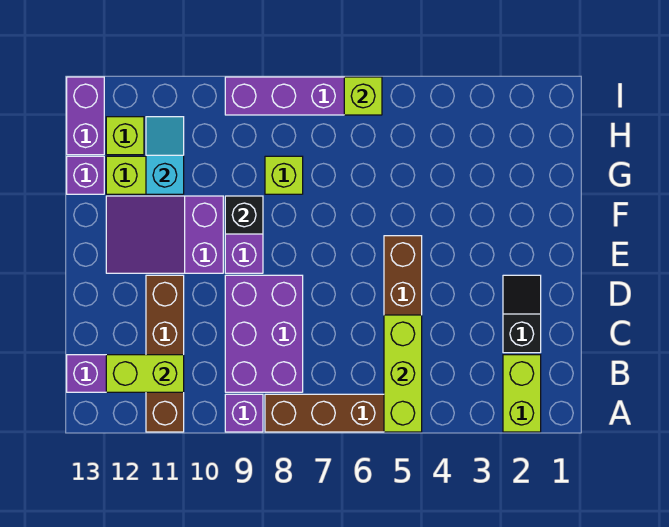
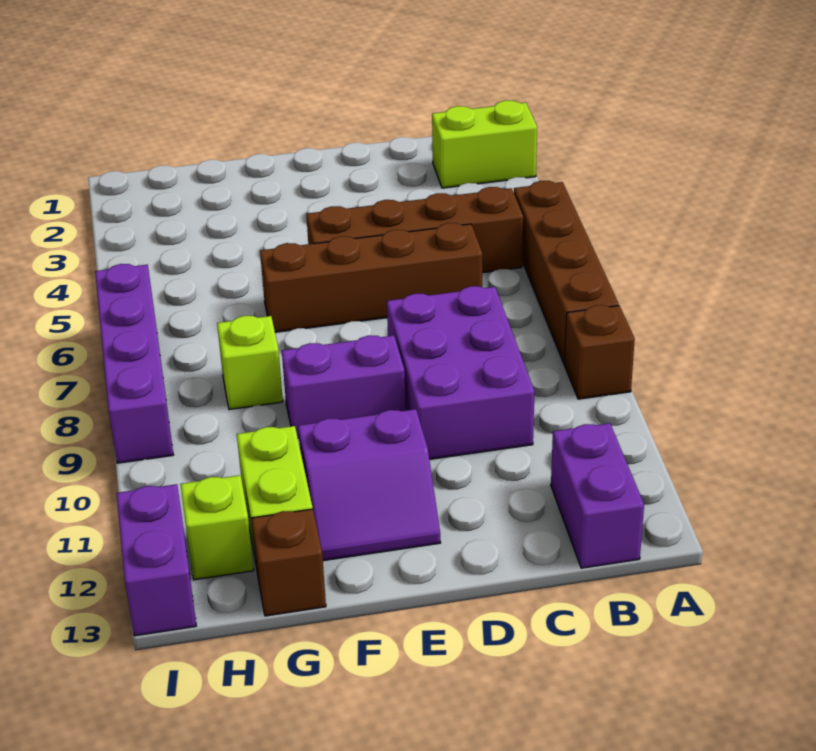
lime brick A5:C5 level 2 -> none
purple brick A9 level 1 -> brown brick A9 level 1
brown brick A11:D11 level 1 -> brown brick C6:F6 level 1
purple brick B8:D9 level 1 -> purple brick C8:D10 level 1
lime brick B11:B12 level 2 -> none
black slope C2:D2 level 1 top C -> none
purple slope E10:F12 level 1 top 10 -> purple slope E11:F12 level 1 top 11
black brick F9 level 2 -> none
cyan slope G11:H11 level 2 top G -> none
purple brick G13 level 1 -> brown brick G13 level 1
purple brick H13:I13 level 1 -> purple brick I12:I13 level 1
lime brick I6 level 2 -> none

